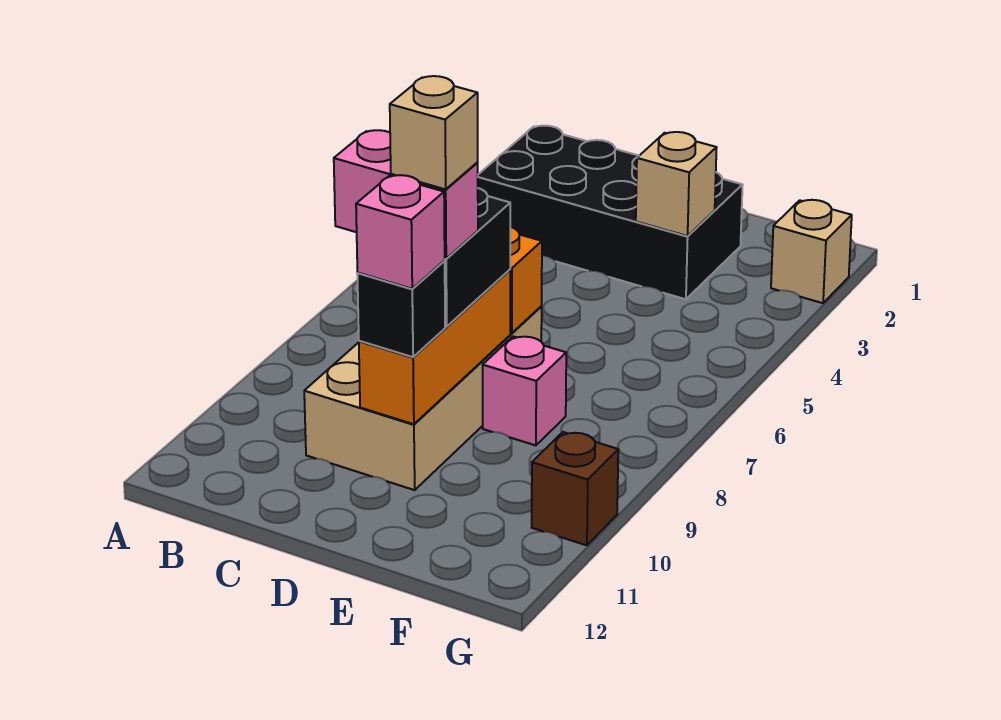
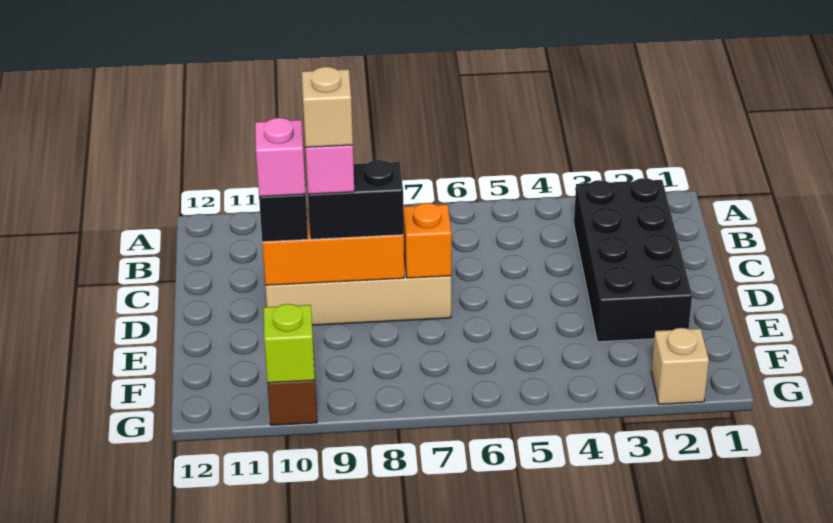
tan brick E3 level 2 -> none
pink brick E8 level 1 -> none
none -> lime brick G10 level 2

